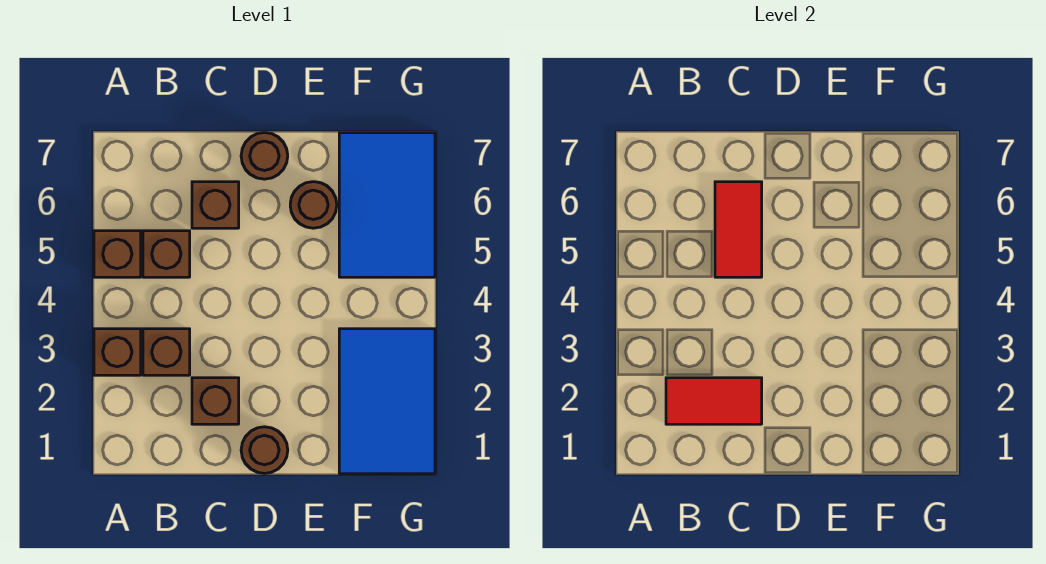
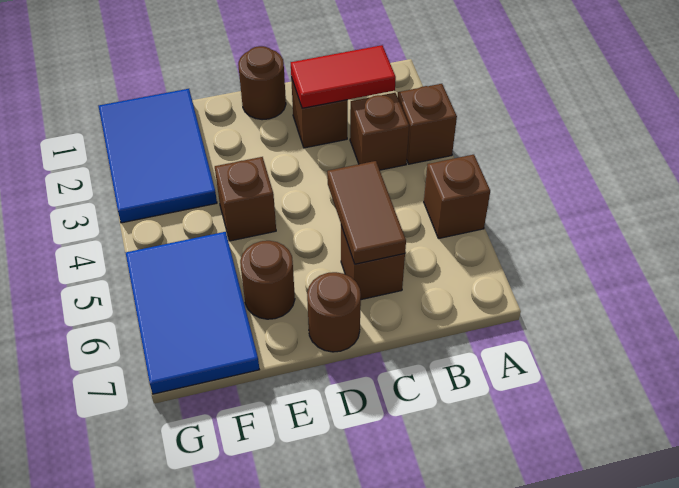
brown brick B5 level 1 -> brown brick E4 level 1
red tile C5:C6 level 2 -> brown tile C5:C6 level 2

